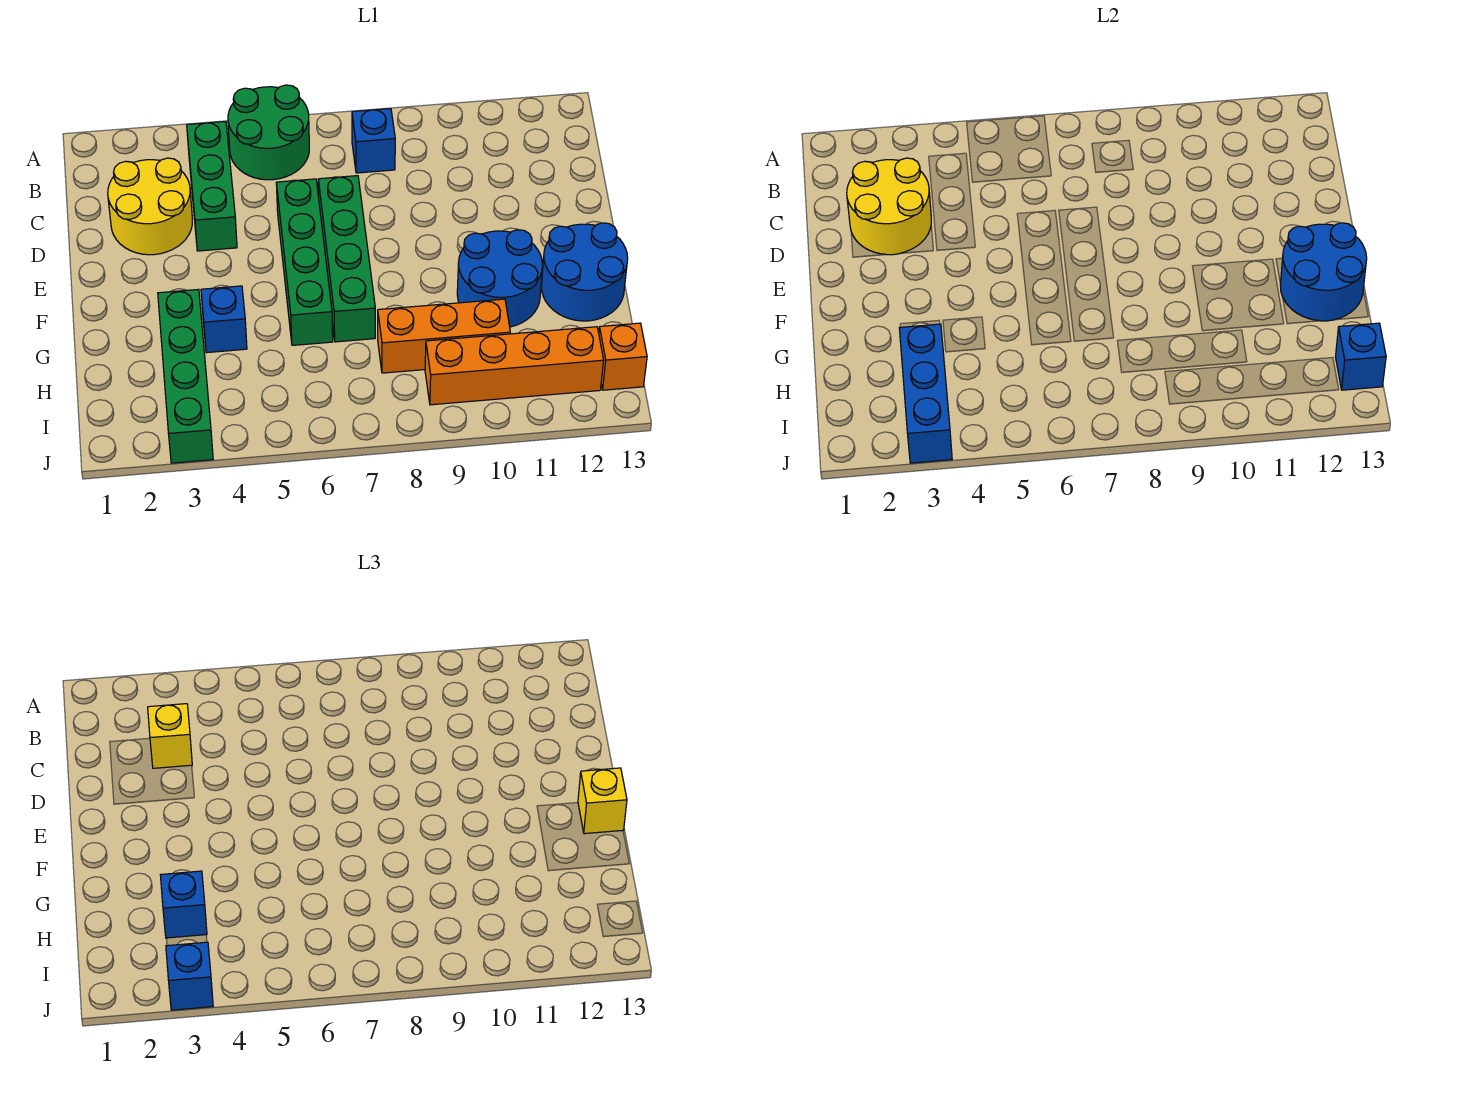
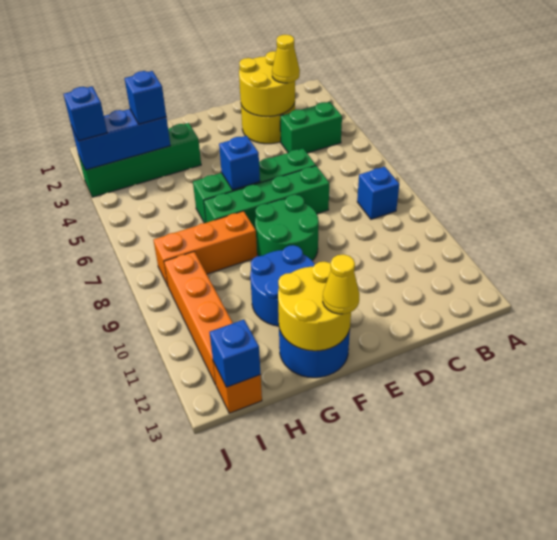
green round brick A5:B6 level 1 -> green round brick E8:F9 level 1
green brick B4:D4 level 1 -> green brick B4:C4 level 1
yellow brick C3 level 3 -> yellow cone C3 level 3
blue round brick F12:G13 level 2 -> yellow round brick F12:G13 level 2
yellow brick F13 level 3 -> yellow cone F13 level 3
blue brick G4 level 1 -> blue brick F6 level 2
orange brick H8:H10 level 1 -> orange brick G8:I8 level 1

